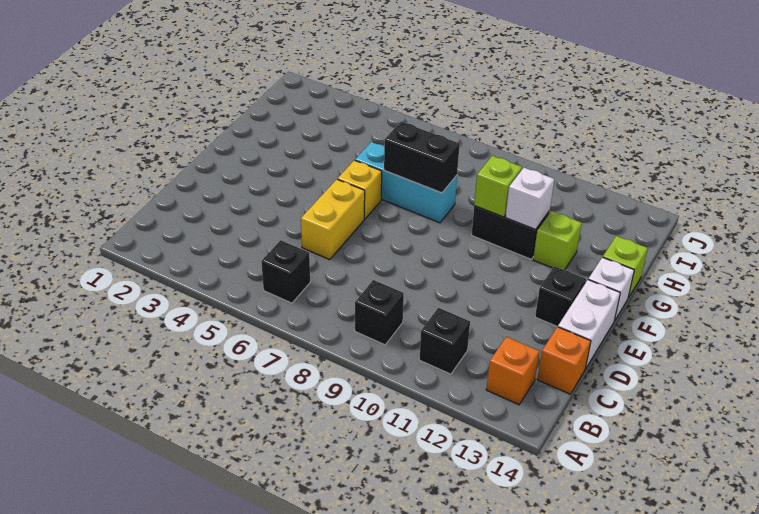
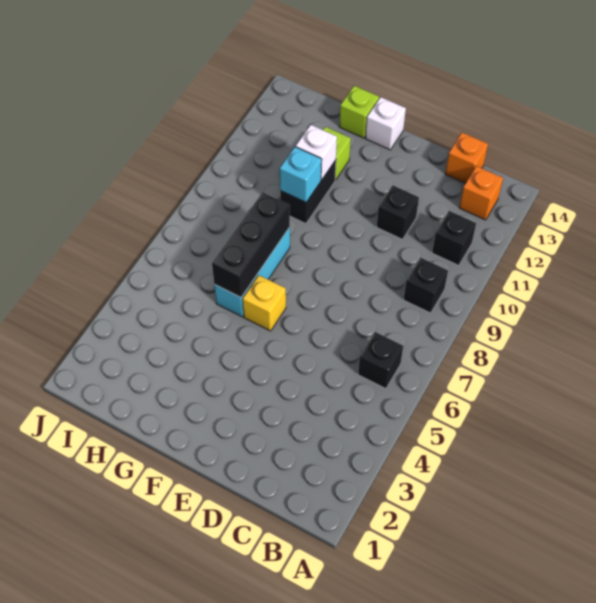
yellow brick D6:E6 level 1 -> none
white brick D14:E14 level 1 -> none
black brick E13 level 1 -> black brick D11 level 1
black brick G7:G8 level 2 -> black brick G6:G8 level 2
lime brick G10 level 2 -> cyan brick G10 level 2

